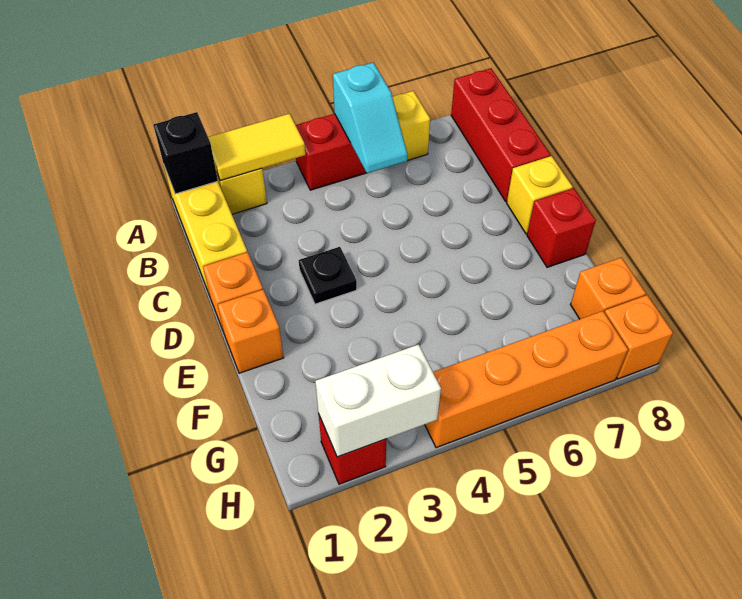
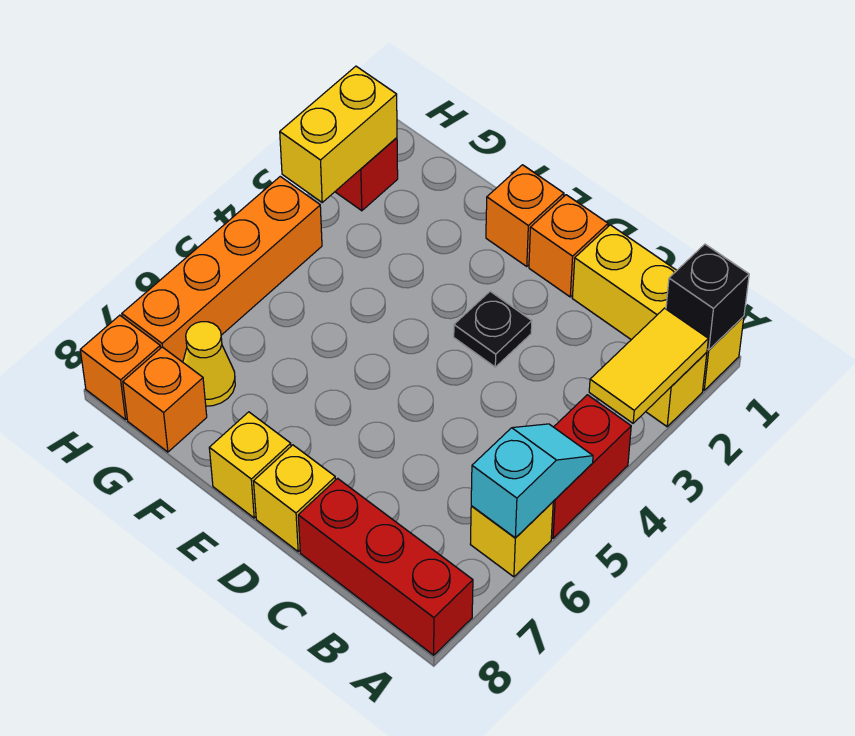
cyan slope A5:B5 level 2 top A -> cyan slope A5:A6 level 2 top 6
red brick E8 level 1 -> yellow brick E8 level 1
none -> yellow cone G7 level 1
white brick H2:H3 level 2 -> yellow brick H2:H3 level 2

